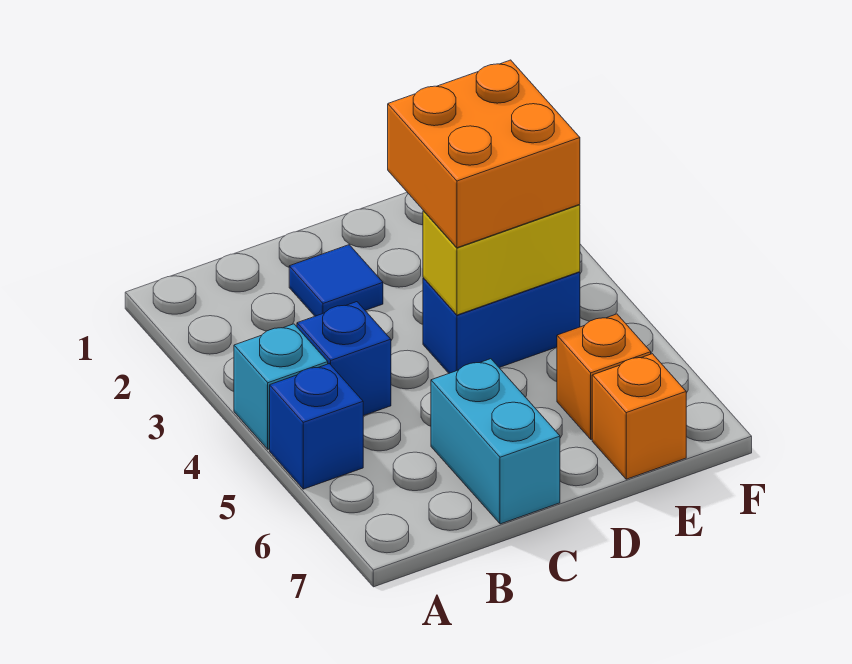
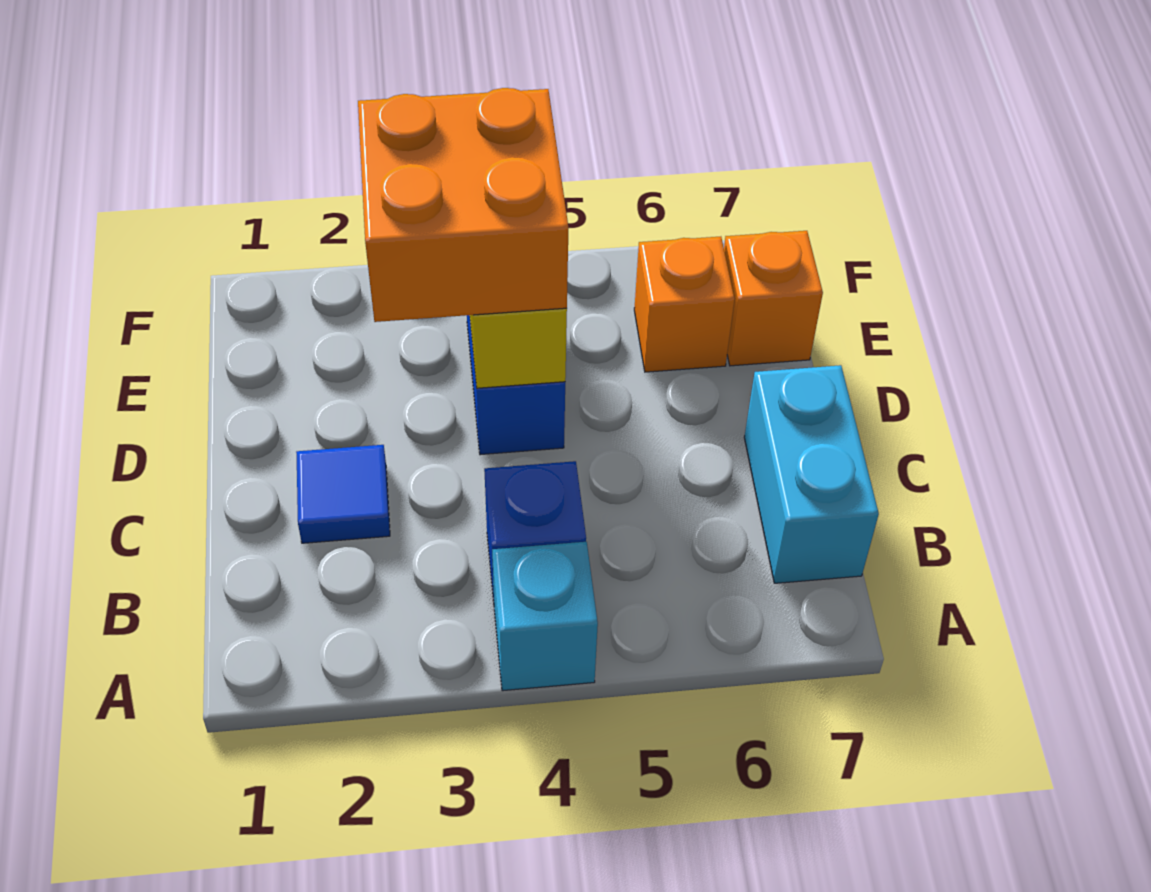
blue brick A5 level 1 -> none
cyan brick C6:C7 level 1 -> cyan brick B7:C7 level 1

